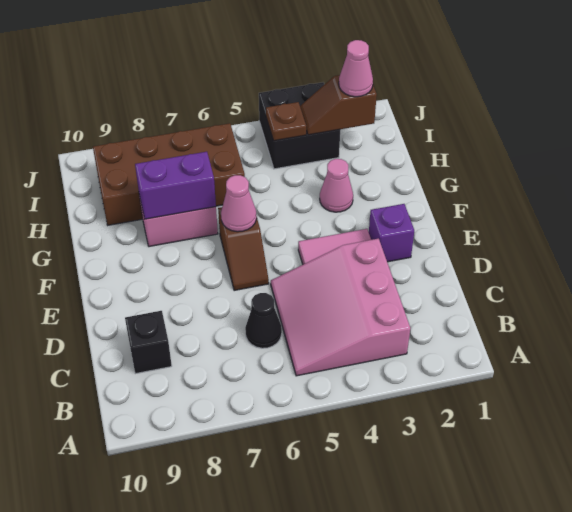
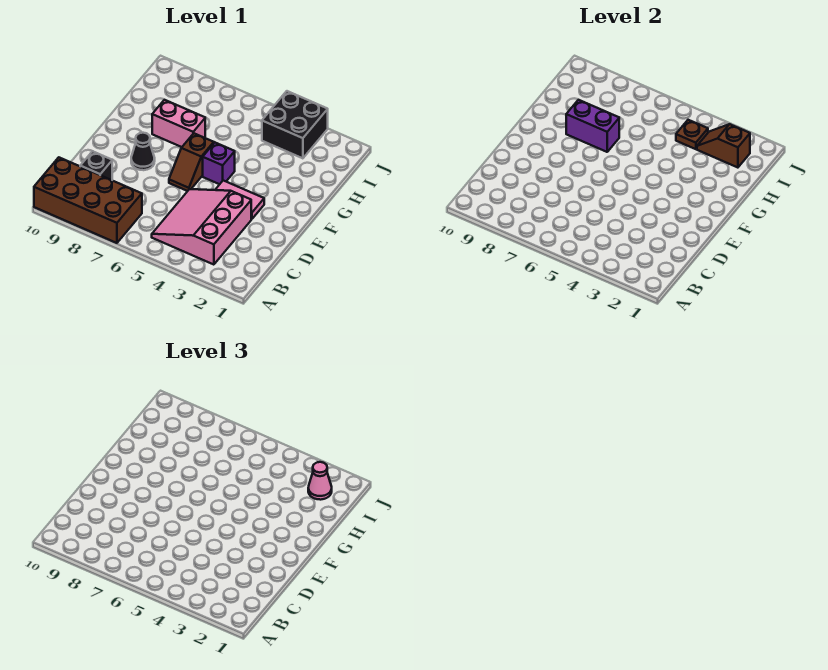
black cone C6 level 1 -> black cone E8 level 1
purple brick E2 level 1 -> purple brick F5 level 1
pink cone F6 level 2 -> none
pink cone G3 level 1 -> none
brown brick H6:I9 level 1 -> brown brick A7:B10 level 1

